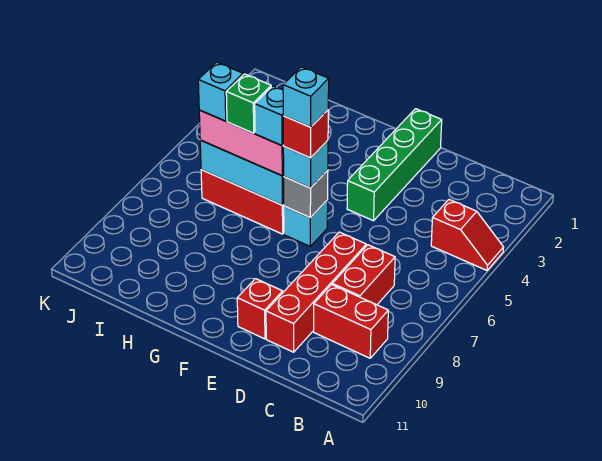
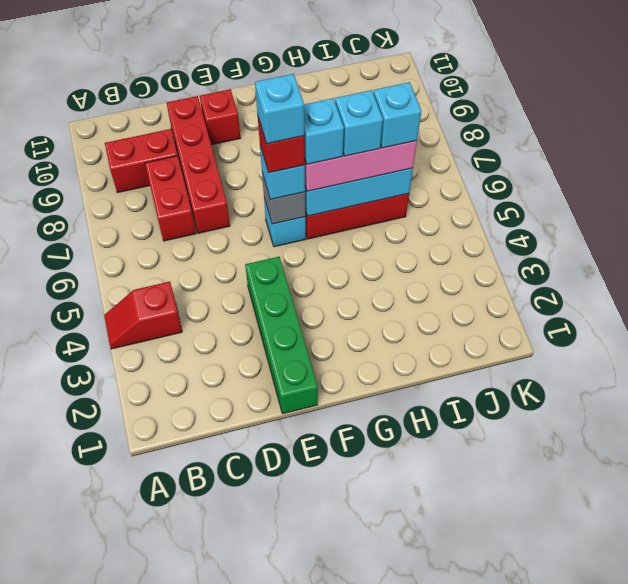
green brick H6 level 4 -> cyan brick H6 level 4

